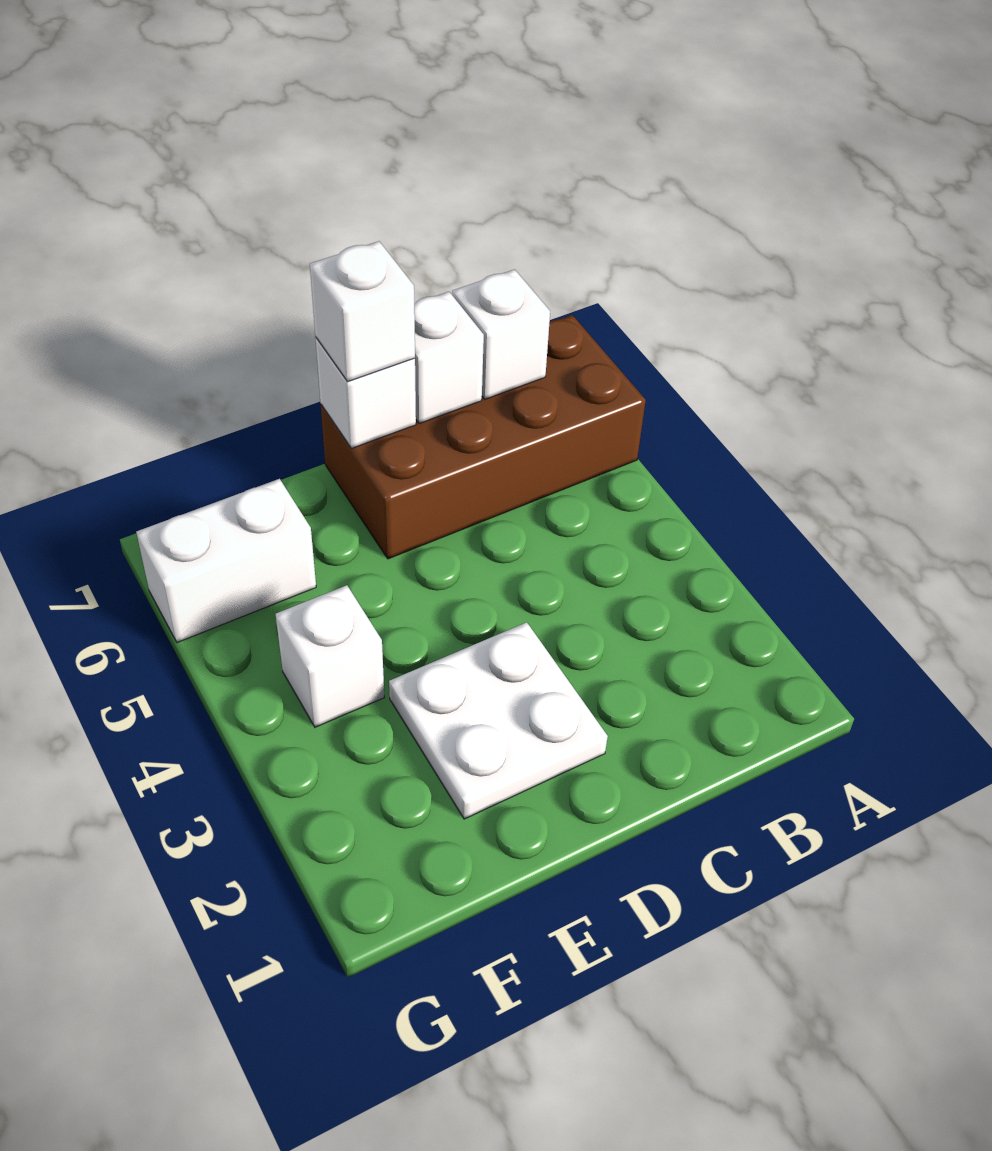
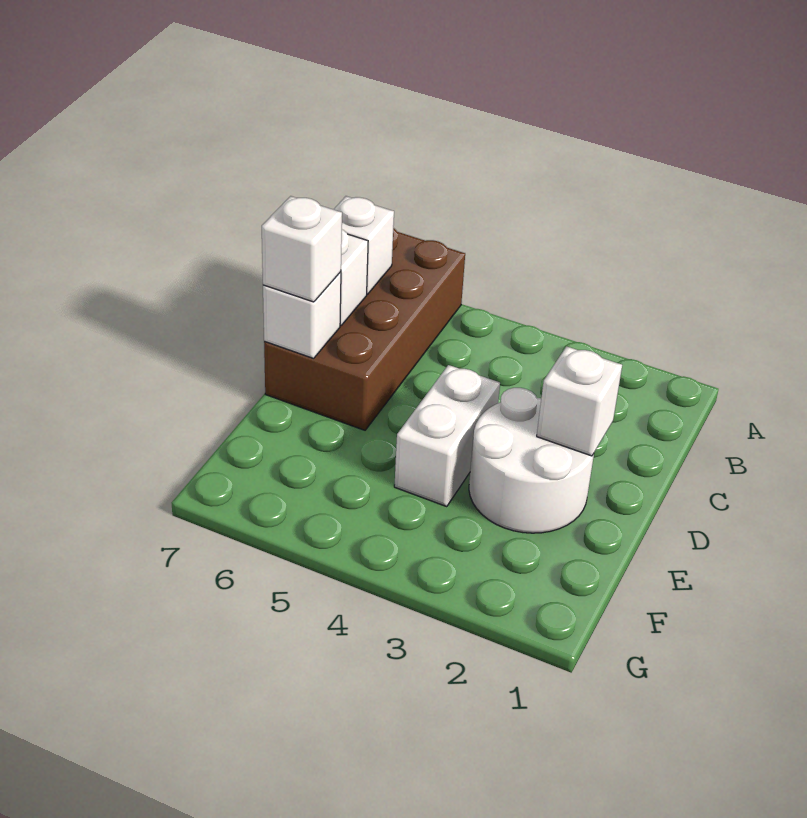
white plate D2:E3 level 1 -> white round brick D2:E3 level 1
white brick F4 level 1 -> white brick D2 level 2
white brick F6:G6 level 1 -> white brick D4:E4 level 1

